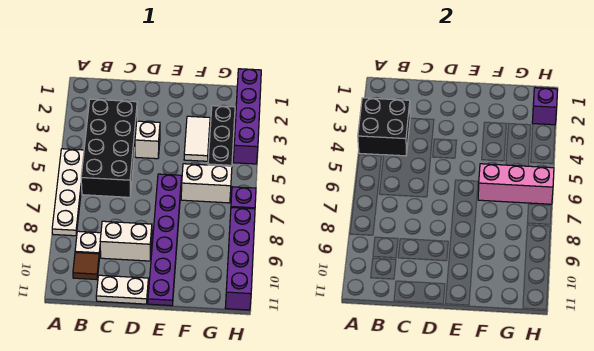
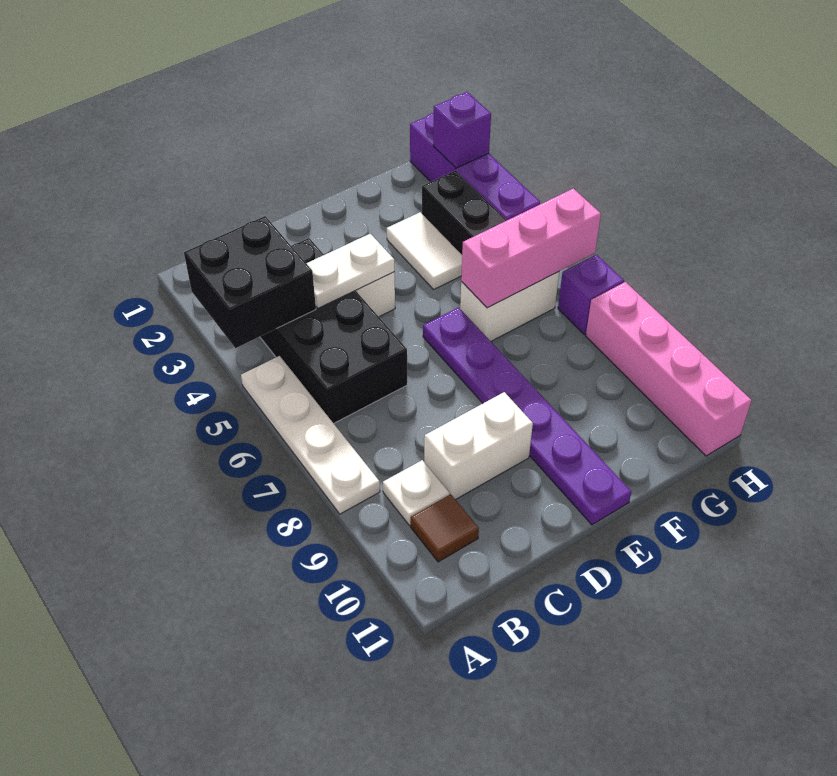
white plate C11:D11 level 1 -> white plate C4:D4 level 2
purple brick H8:H11 level 1 -> pink brick H8:H11 level 1

